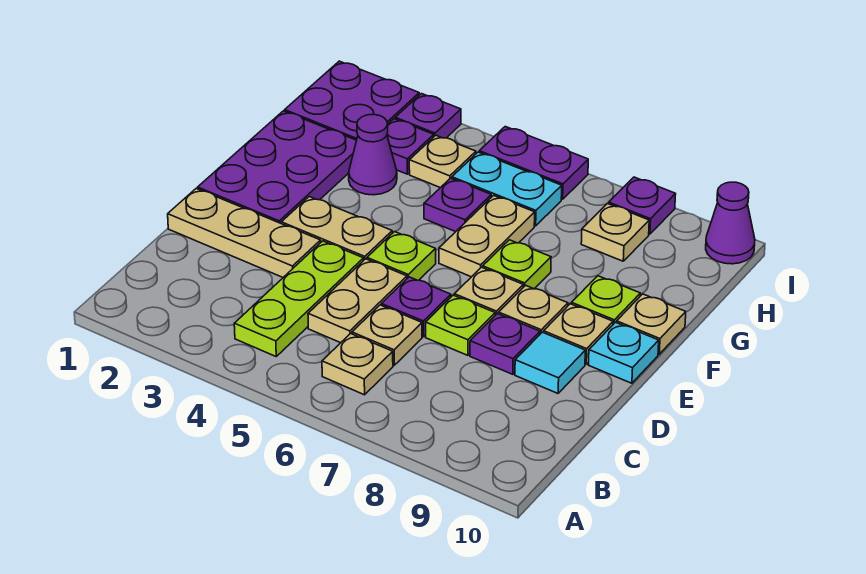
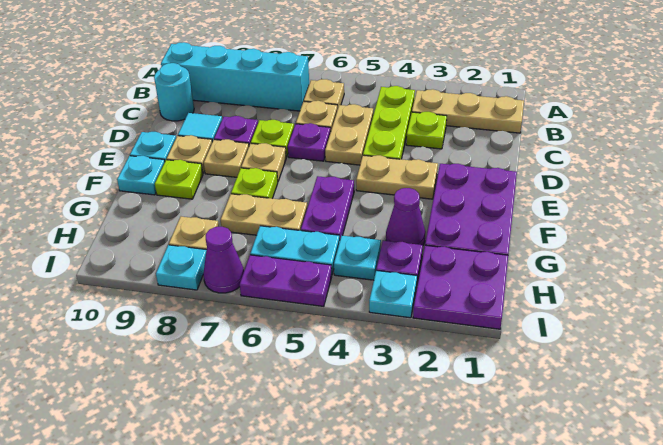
none -> cyan brick B7:B10 level 1
none -> cyan round brick C10 level 1
tan plate D1:D3 level 1 -> tan plate B1:B3 level 1
lime plate E5 level 1 -> lime plate C3 level 1
tan plate F6:G6 level 1 -> tan plate G6:G7 level 1
tan plate F10 level 1 -> cyan plate F10 level 1
purple plate G5 level 1 -> purple plate F5:G5 level 1
tan plate H4 level 1 -> cyan plate H4 level 1
purple plate I3 level 1 -> cyan plate I3 level 1
purple plate I8 level 1 -> cyan plate I8 level 1
purple cone I10 level 1 -> purple cone I7 level 1

